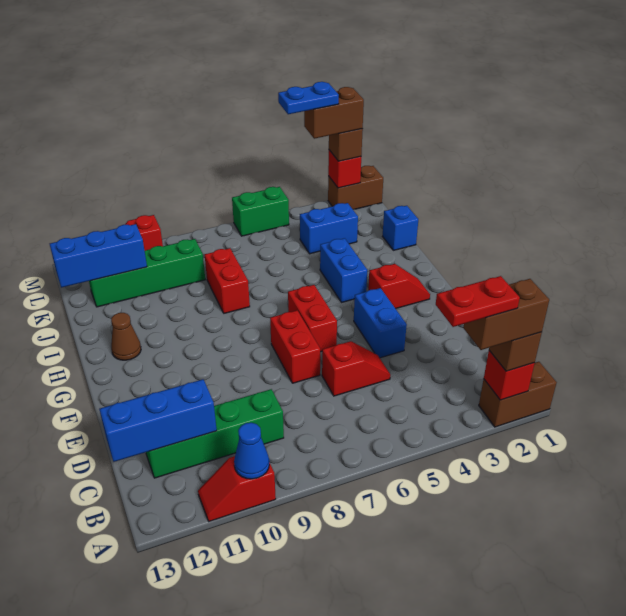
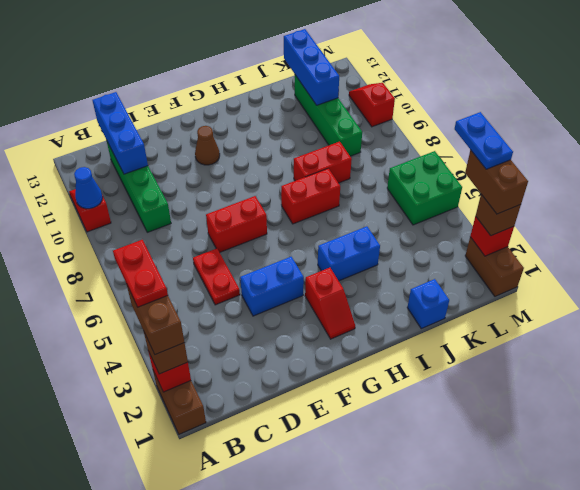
red slope D5:D6 level 1 top 6 -> red plate D5:D6 level 1
red brick F6:G6 level 1 -> red brick H7:I7 level 1
brown cone H12 level 1 -> brown cone F11 level 1
blue brick K3:K4 level 1 -> none
green brick M5:M6 level 1 -> green brick L5:M6 level 1

